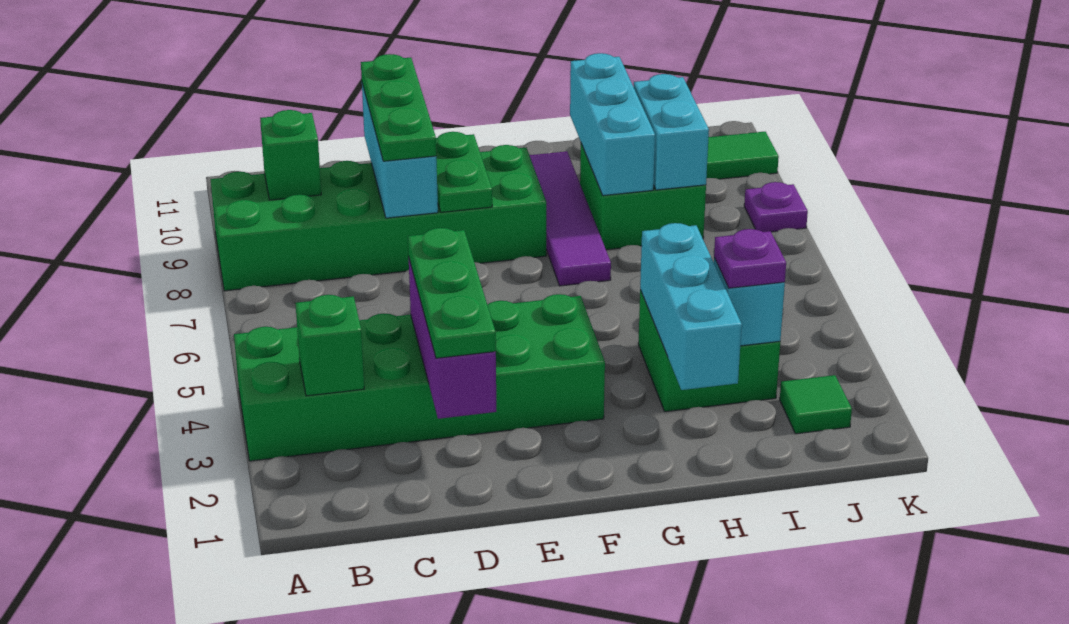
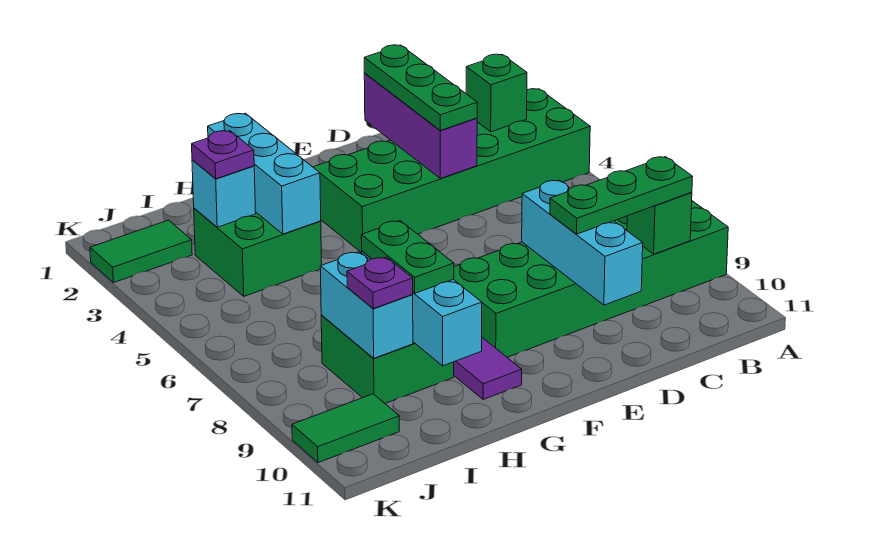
green plate D8:D10 level 3 -> green plate B9:D9 level 3
green plate E8:E9 level 2 -> green plate H8:H9 level 3
green tile J2 level 1 -> green tile J2:K2 level 1
purple plate K8 level 1 -> purple plate I9 level 3

